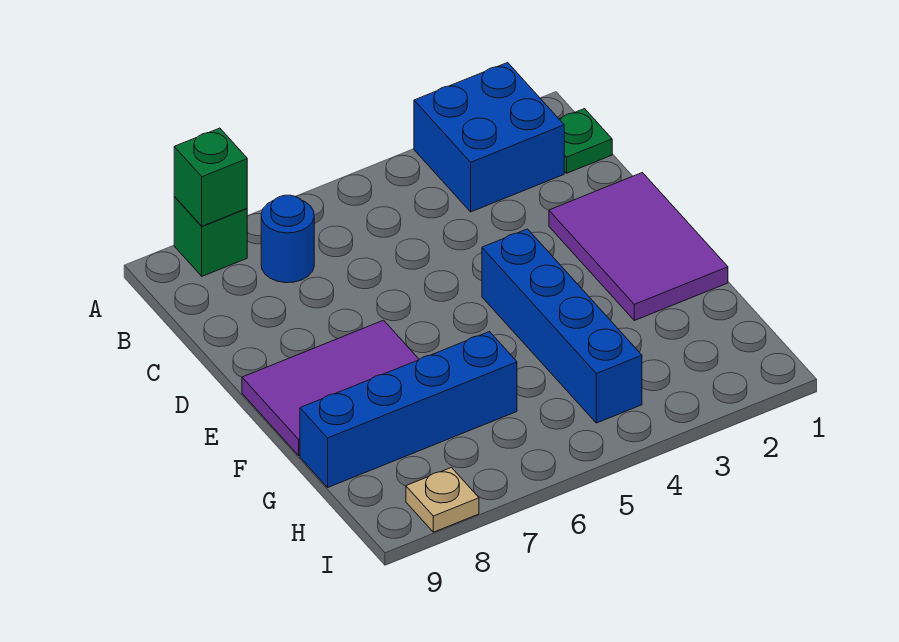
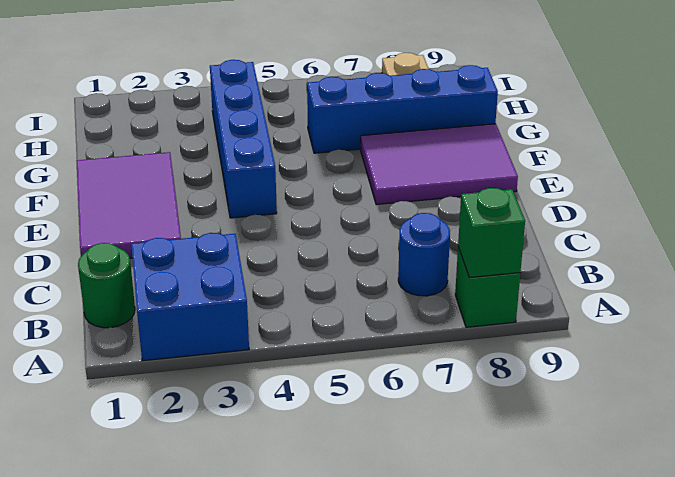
green plate B1 level 1 -> green round brick B1 level 1

